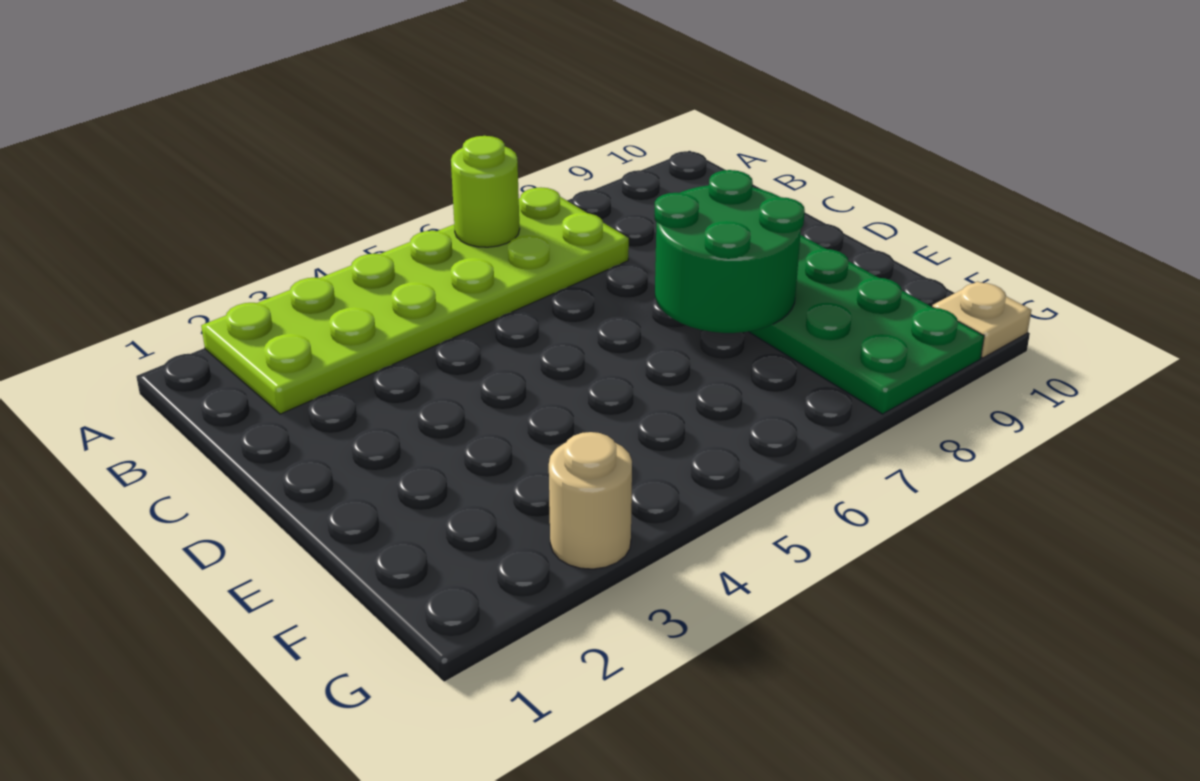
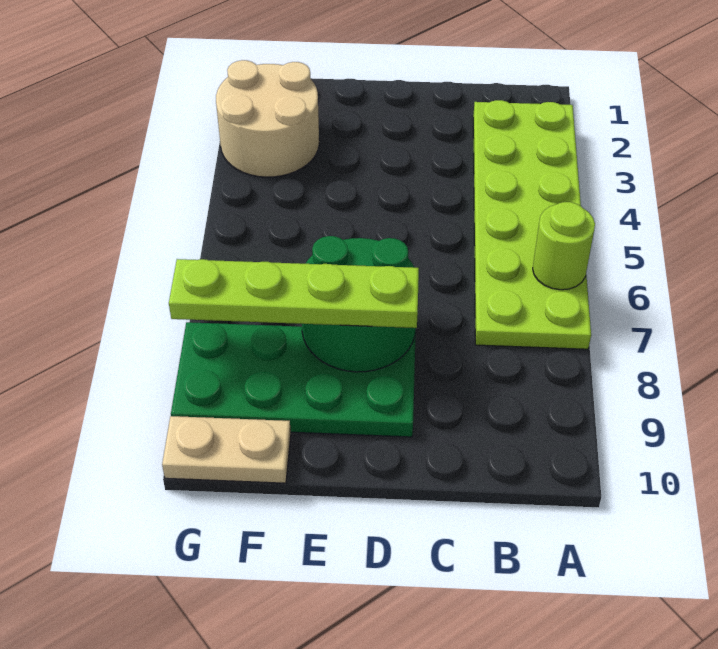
none -> lime plate D8:G8 level 3
tan round brick G3 level 1 -> tan round brick F2:G3 level 1
tan plate G10 level 1 -> tan plate F10:G10 level 1

